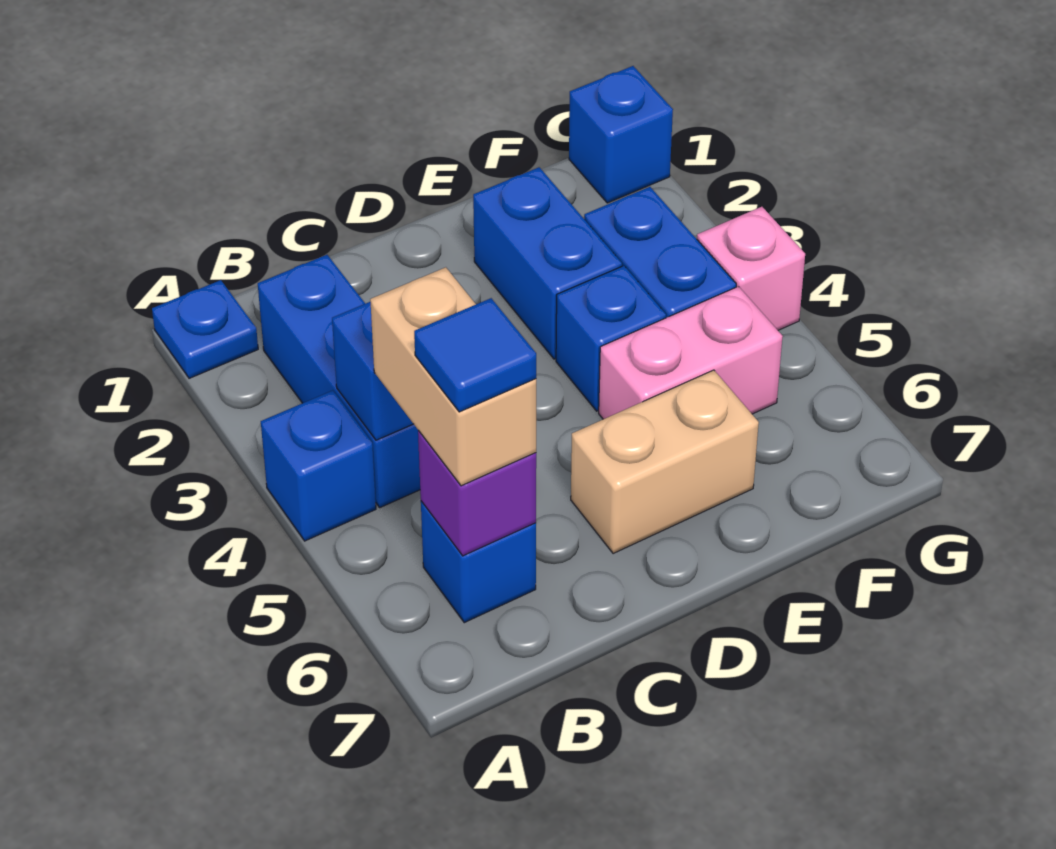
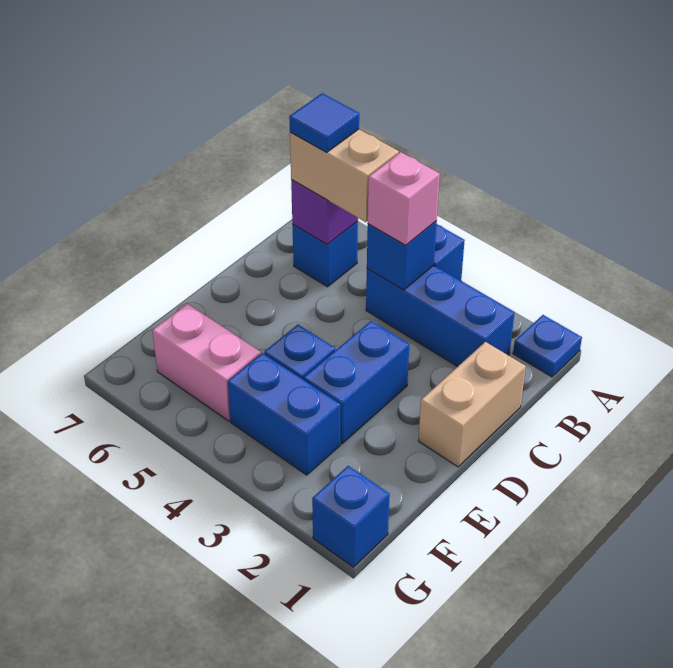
tan brick D6:E6 level 1 -> tan brick C1:D1 level 1
blue brick E2:E3 level 1 -> blue brick D3:E3 level 1
pink brick E5:F5 level 1 -> pink brick F5:F6 level 1
pink brick G4 level 1 -> pink brick B4 level 3

